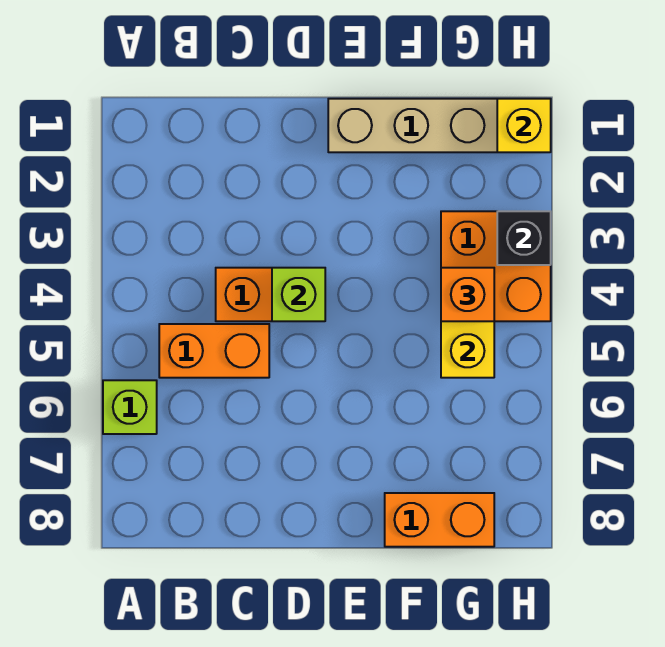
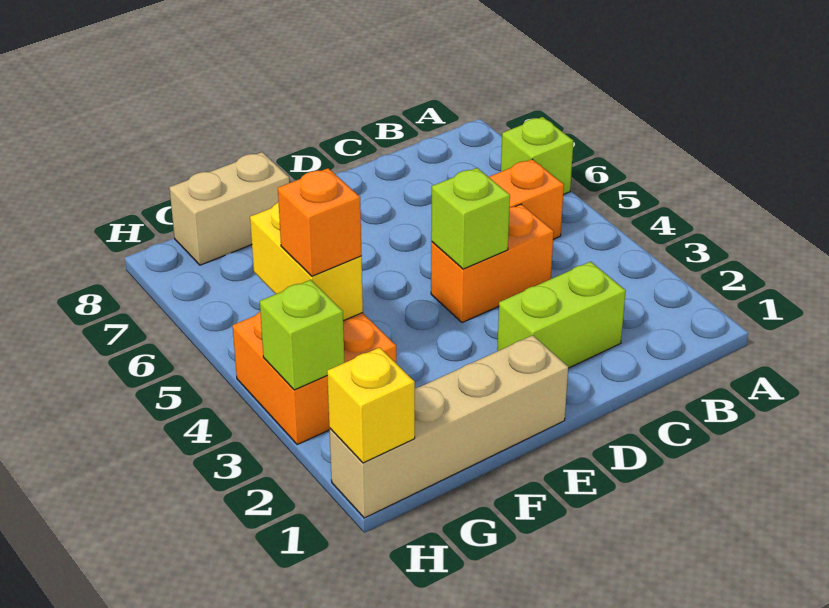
none -> lime brick C2:D2 level 1
orange brick F8:G8 level 1 -> tan brick F8:G8 level 1
black brick H3 level 2 -> lime brick H3 level 2

